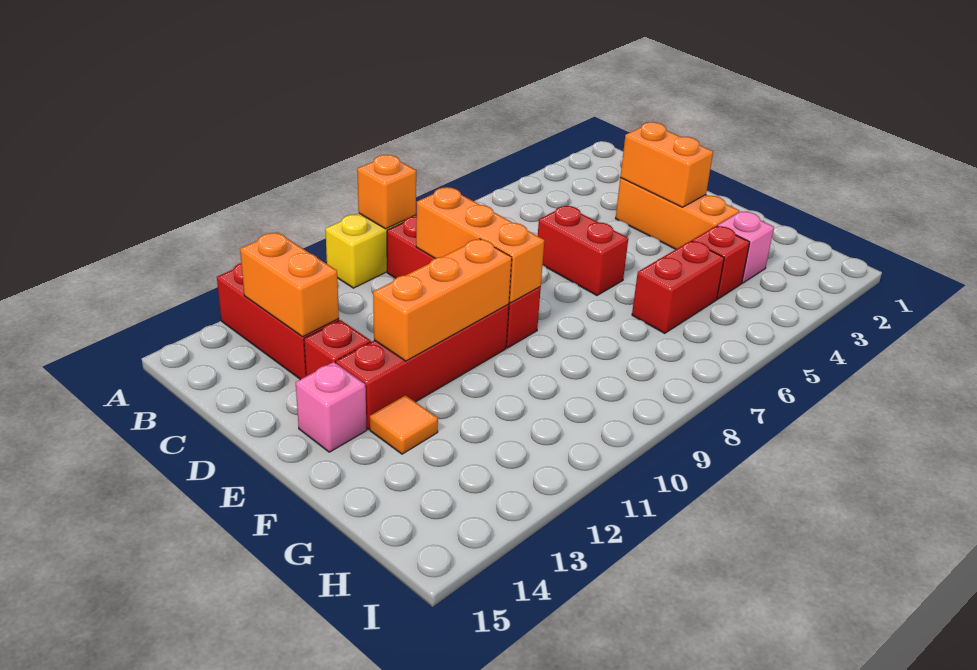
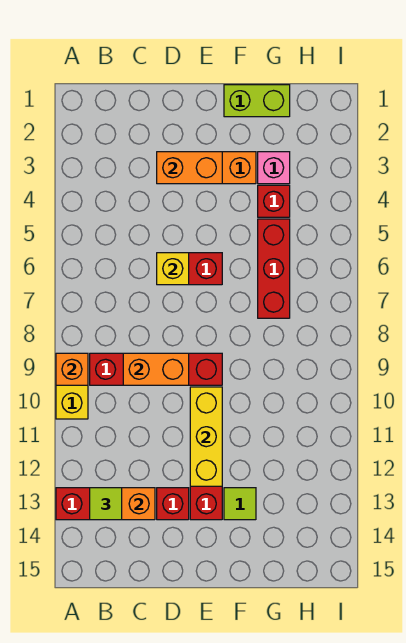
none -> lime tile B13 level 3
orange brick C9:E9 level 2 -> orange brick C9:D9 level 2
none -> yellow brick D6 level 2
orange brick E10:E12 level 2 -> yellow brick E10:E12 level 2
pink brick E14 level 1 -> none
none -> lime brick F1:G1 level 1
orange tile F13 level 1 -> lime tile F13 level 1
red brick G5:G6 level 1 -> red brick G5:G7 level 1

